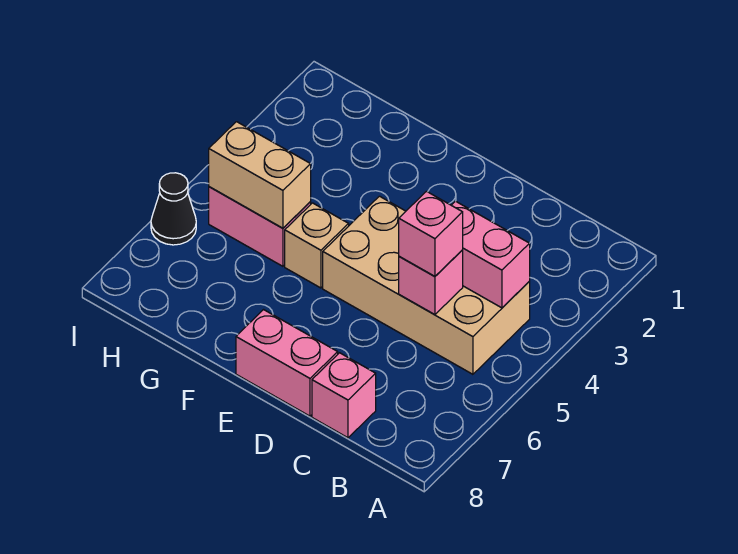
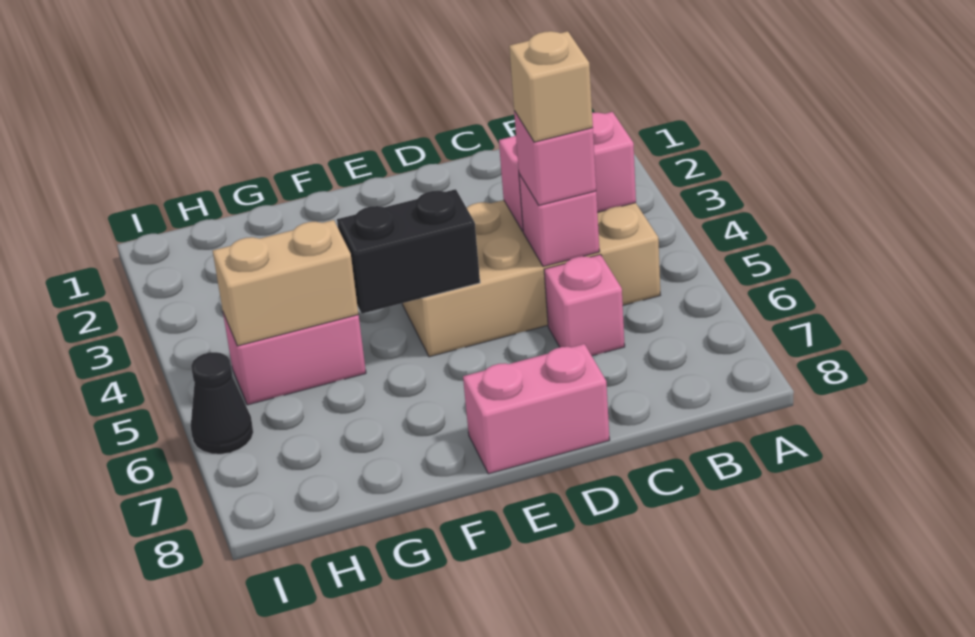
pink brick C8 level 1 -> pink brick C6 level 1
none -> black brick E5:F5 level 2
tan brick F5 level 1 -> tan brick C5 level 4

